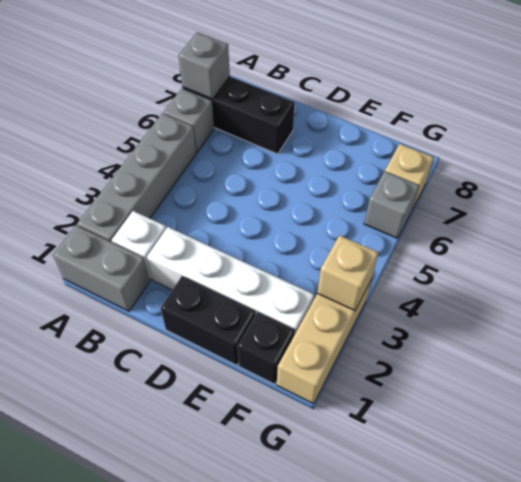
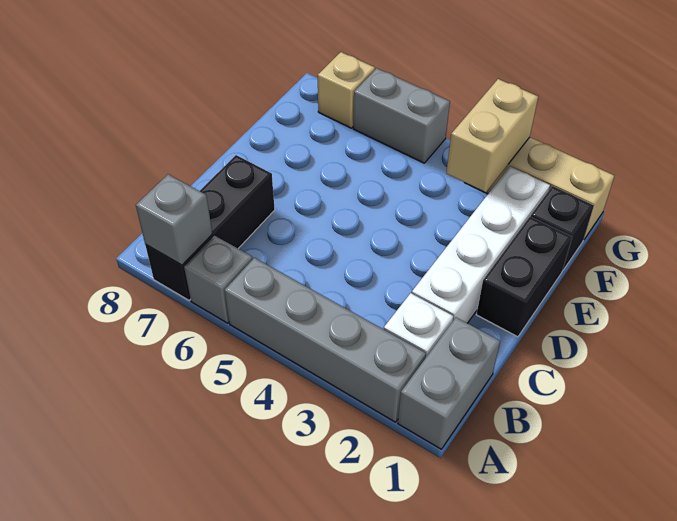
tan brick G3 level 2 -> tan brick F3:G3 level 2
grey brick G6 level 1 -> grey brick G5:G6 level 1

